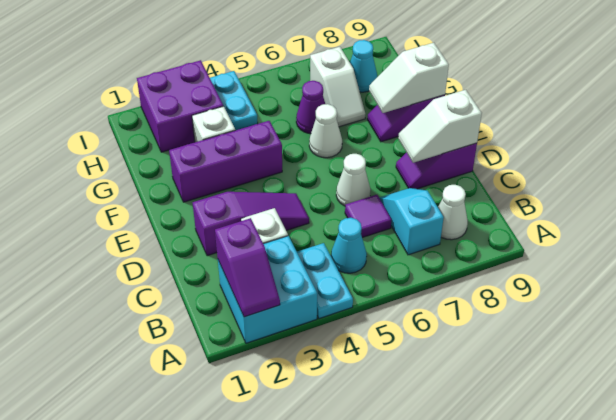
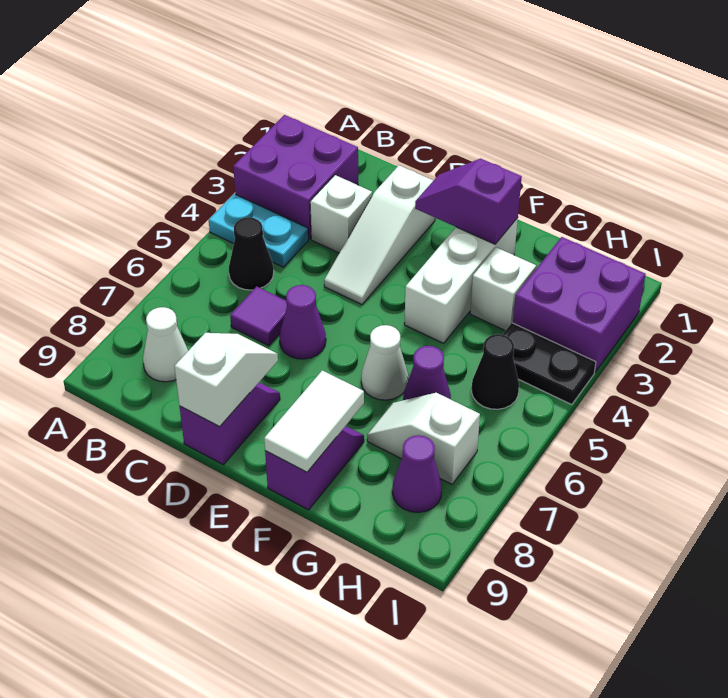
cyan brick A2:B3 level 1 -> purple brick A2:B3 level 1
purple slope A2:B2 level 2 top B -> purple slope E2:F2 level 2 top F
cyan cone B5 level 1 -> black cone B5 level 1
cyan slope B7:C7 level 1 top B -> none
purple slope D2:D4 level 1 top 2 -> white slope D2:D4 level 1 top 2
white cone D6 level 1 -> purple cone D6 level 1
purple brick F2:F4 level 1 -> white brick F2:F4 level 1
white slope F8:F9 level 2 top 9 -> white tile F8:F9 level 2
cyan plate H4:I4 level 1 -> black plate H4:I4 level 1
none -> black cone H5 level 1
cyan cone H8 level 1 -> purple cone H8 level 1

